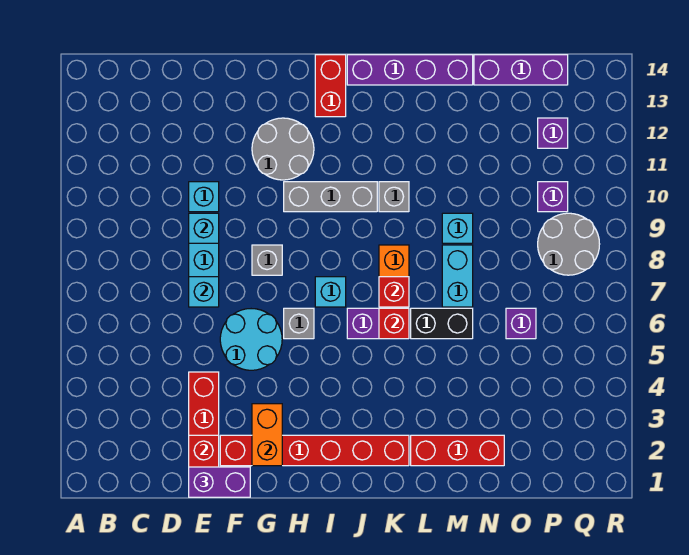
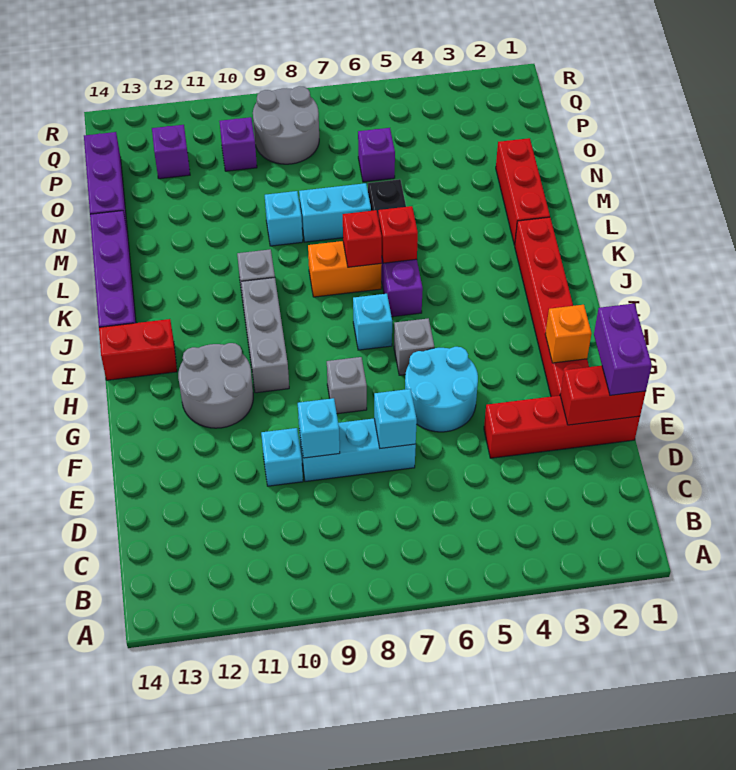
orange brick G2:G3 level 2 -> orange brick G2 level 2

